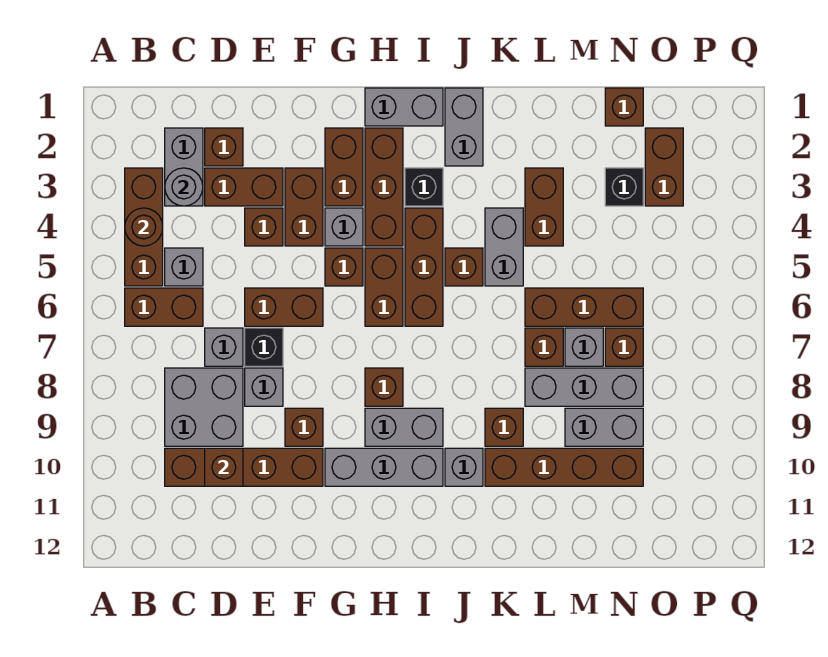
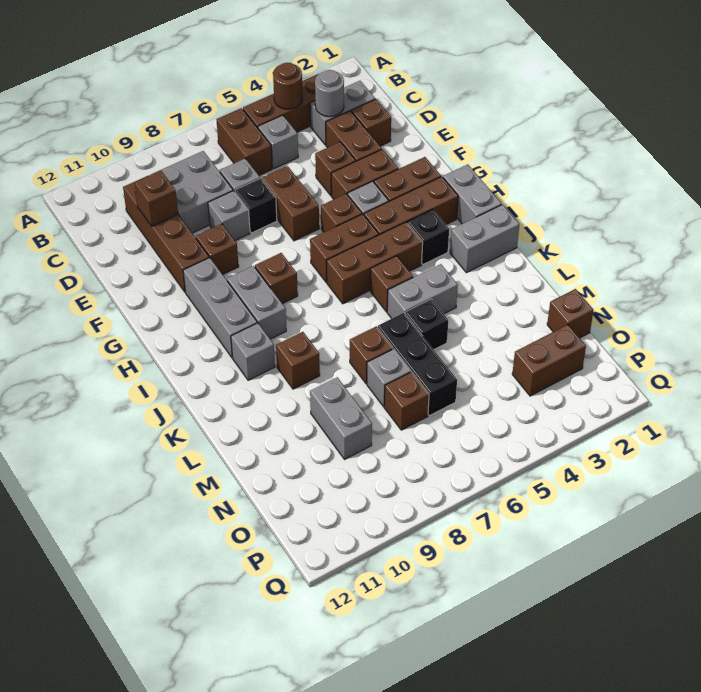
brown brick K10:N10 level 1 -> none
brown brick L3:L4 level 1 -> none
brown brick L6:N6 level 1 -> black brick L6:N6 level 1
grey brick L8:N8 level 1 -> none
black brick N3 level 1 -> black brick L5 level 1

